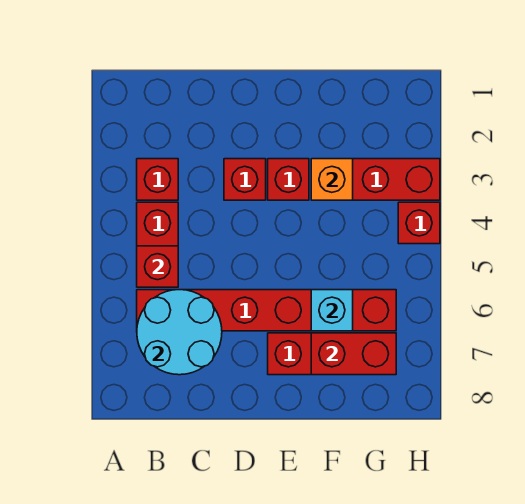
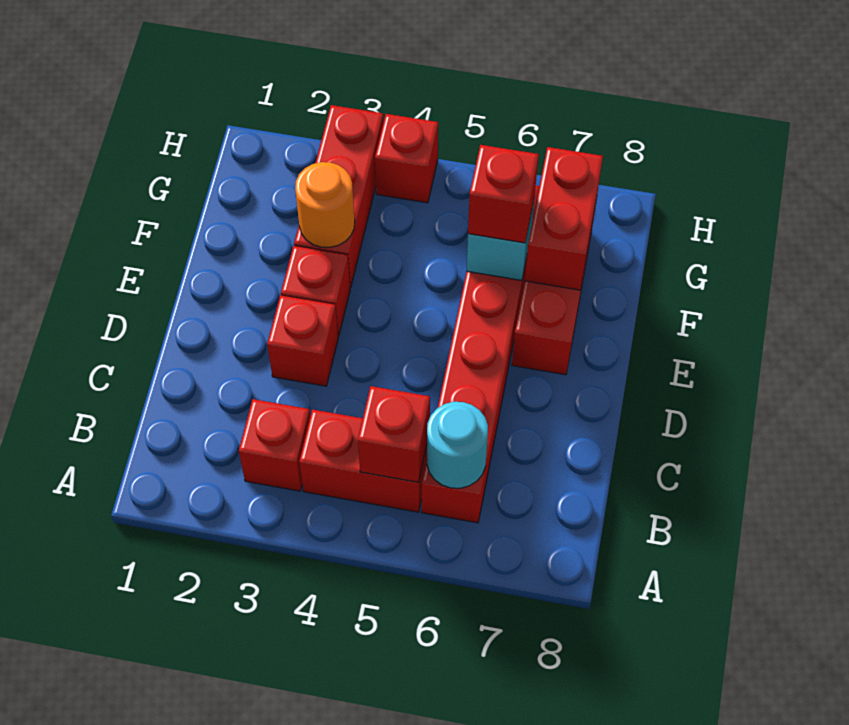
cyan round brick B6:C7 level 2 -> cyan round brick B6 level 2
orange brick F3 level 2 -> orange round brick F3 level 2
none -> red brick F6 level 3

